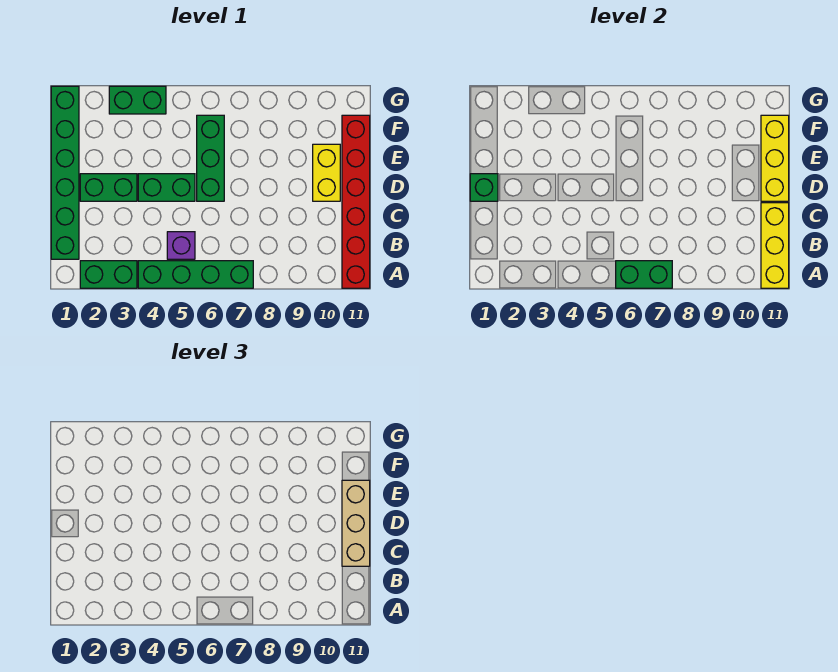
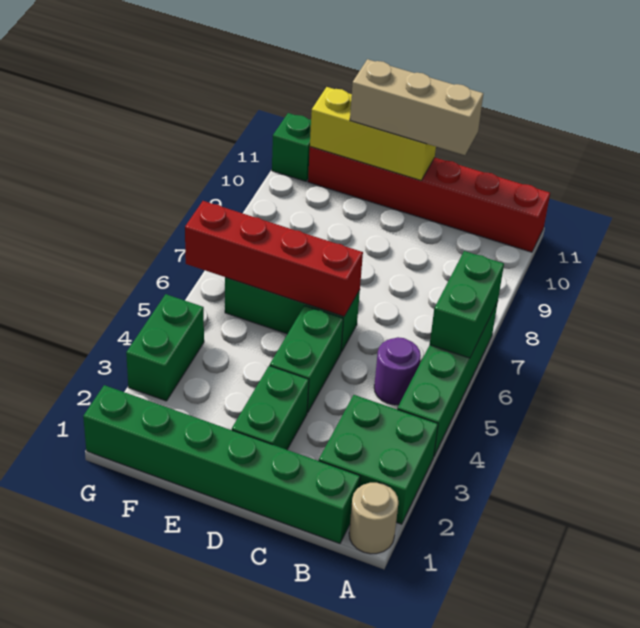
none -> tan round brick A1 level 1
green brick A2:A3 level 1 -> green brick A2:B3 level 1
yellow brick A11:C11 level 2 -> none
purple brick B5 level 1 -> purple round brick B5 level 1
green brick D1 level 2 -> green brick G11 level 1
none -> red brick D6:G6 level 2
yellow brick D10:E10 level 1 -> none

